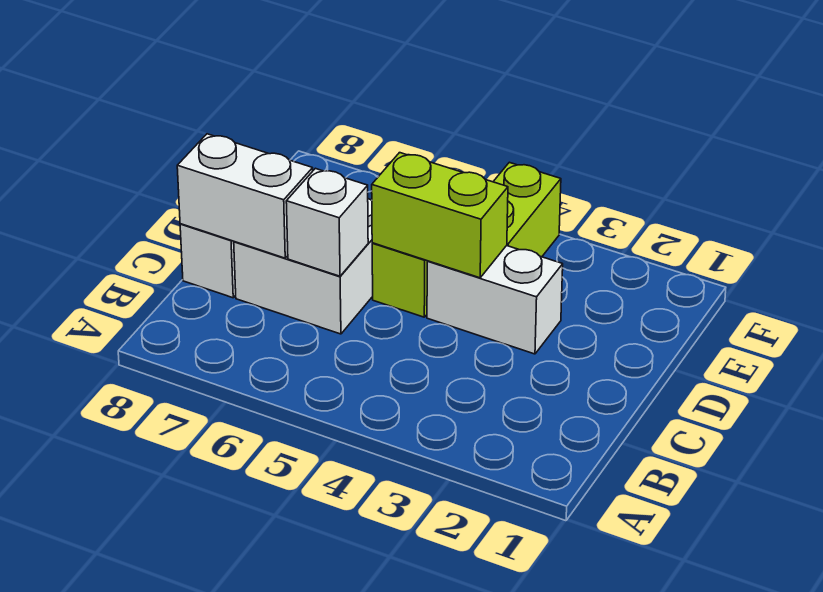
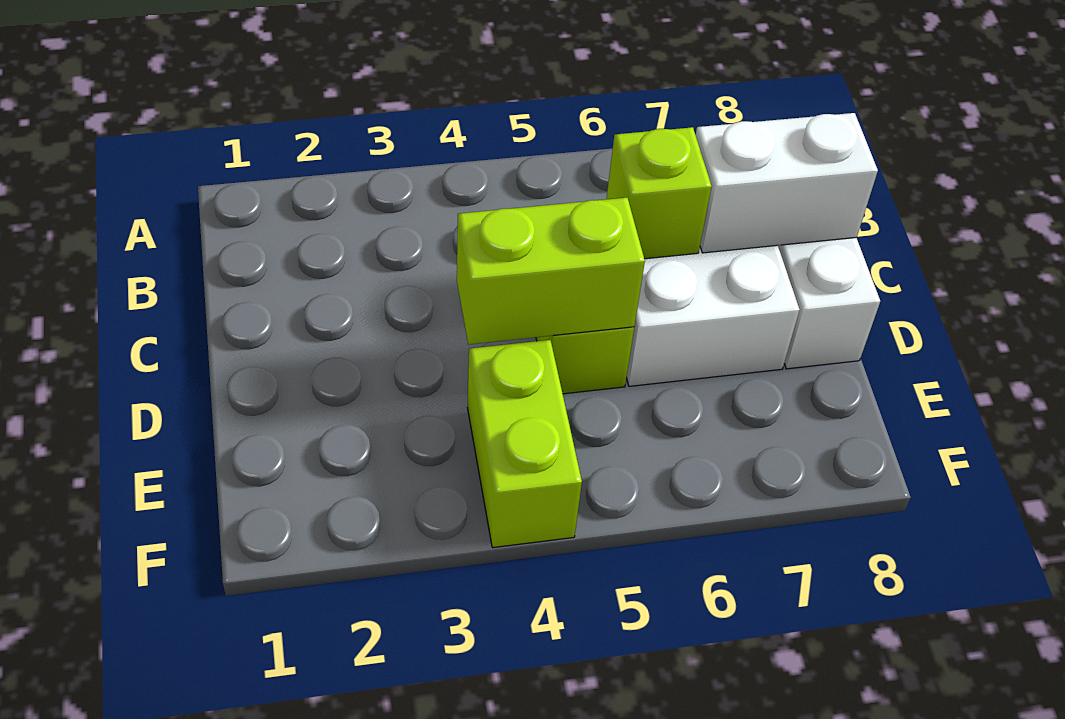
white brick C6 level 2 -> lime brick C6 level 2
white brick D3:D4 level 1 -> none

